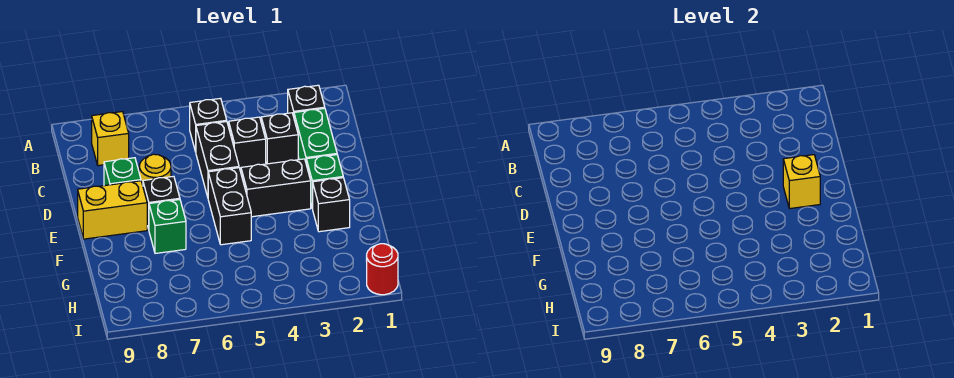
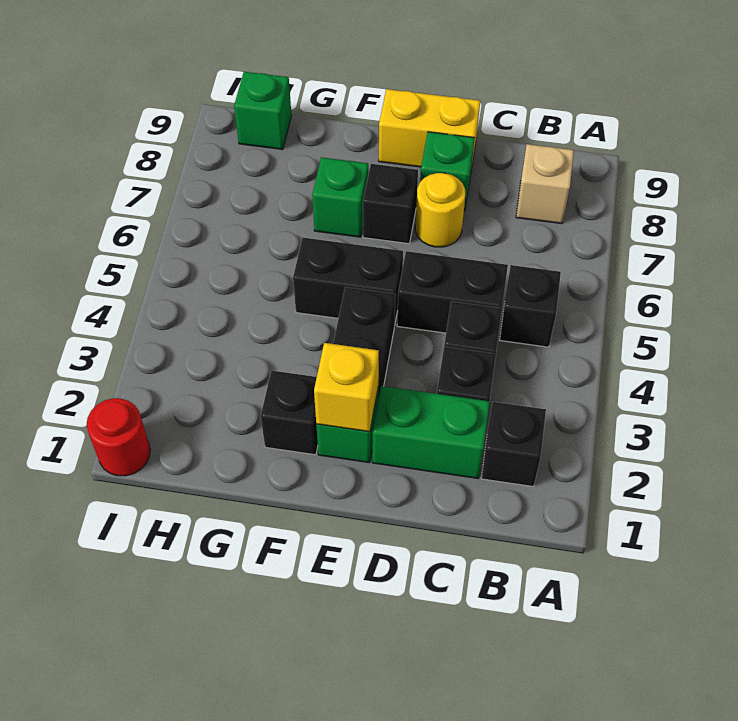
yellow brick B8 level 1 -> tan brick B8 level 1
yellow brick E8:E9 level 1 -> yellow brick D9:E9 level 1
none -> green brick H9 level 1

